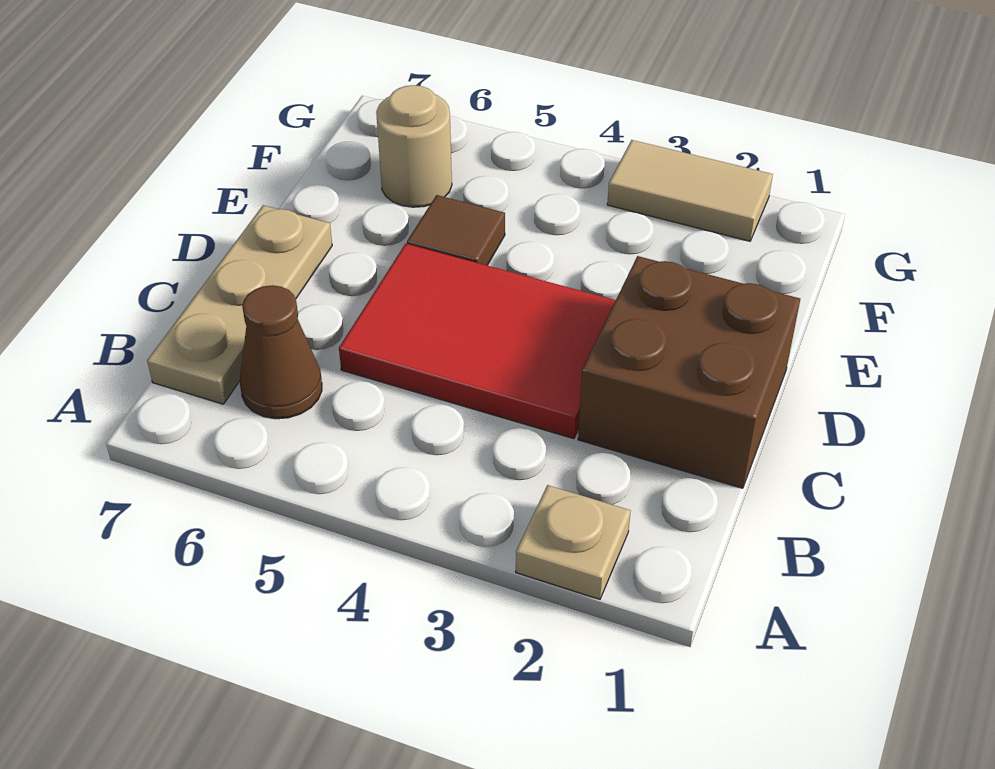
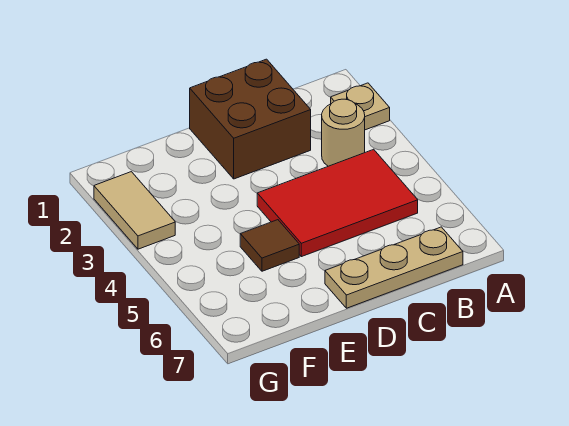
brown cone B6 level 1 -> none
red tile C3:D5 level 1 -> red tile B4:D5 level 1
tan round brick F6 level 1 -> tan round brick B3 level 1

